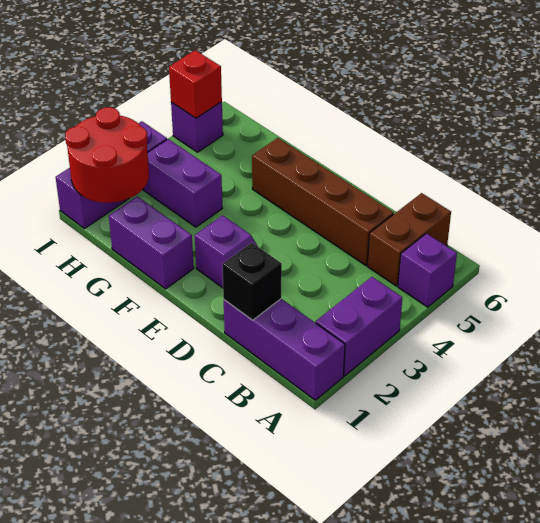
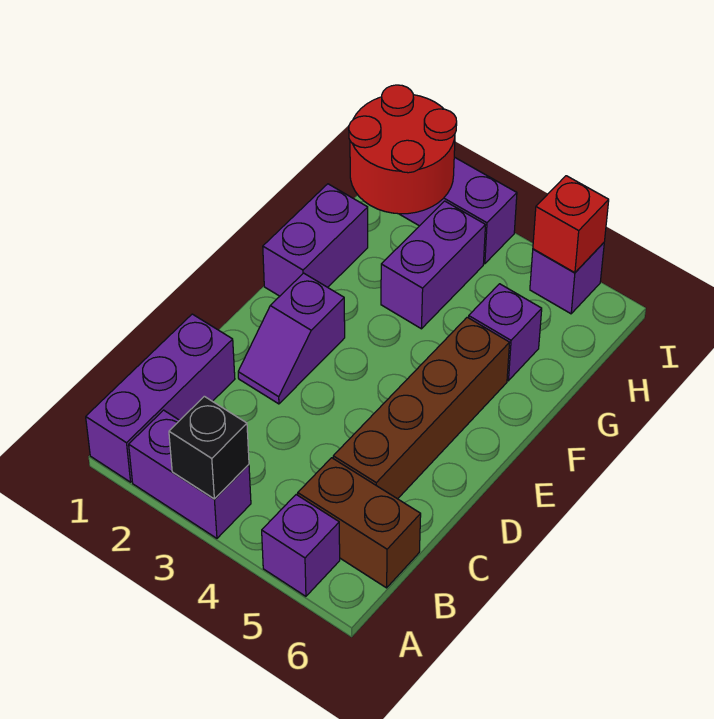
black brick C1 level 2 -> black brick A3 level 2
none -> purple brick G5 level 1

